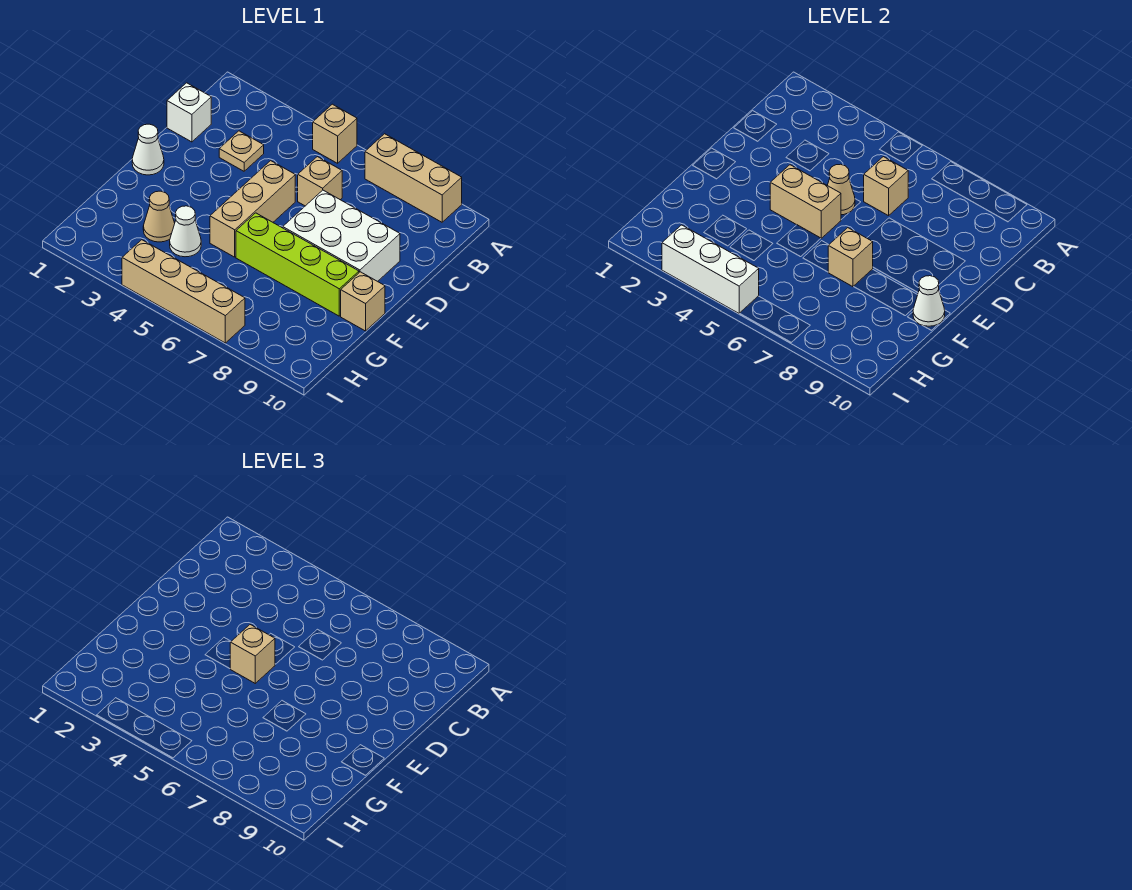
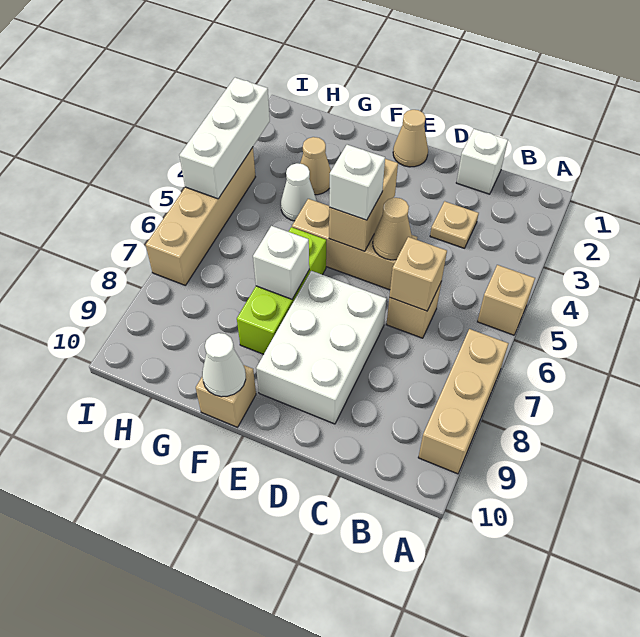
white cone E1 level 1 -> tan cone E1 level 1
tan brick E5 level 3 -> white brick E5 level 3
lime brick F6:F9 level 1 -> lime brick F6:F8 level 1
tan brick F7 level 2 -> white brick F7 level 2

